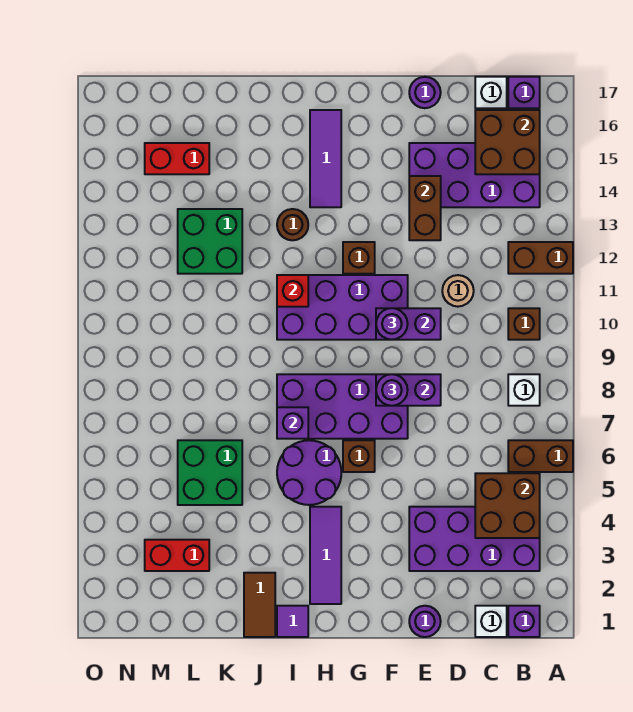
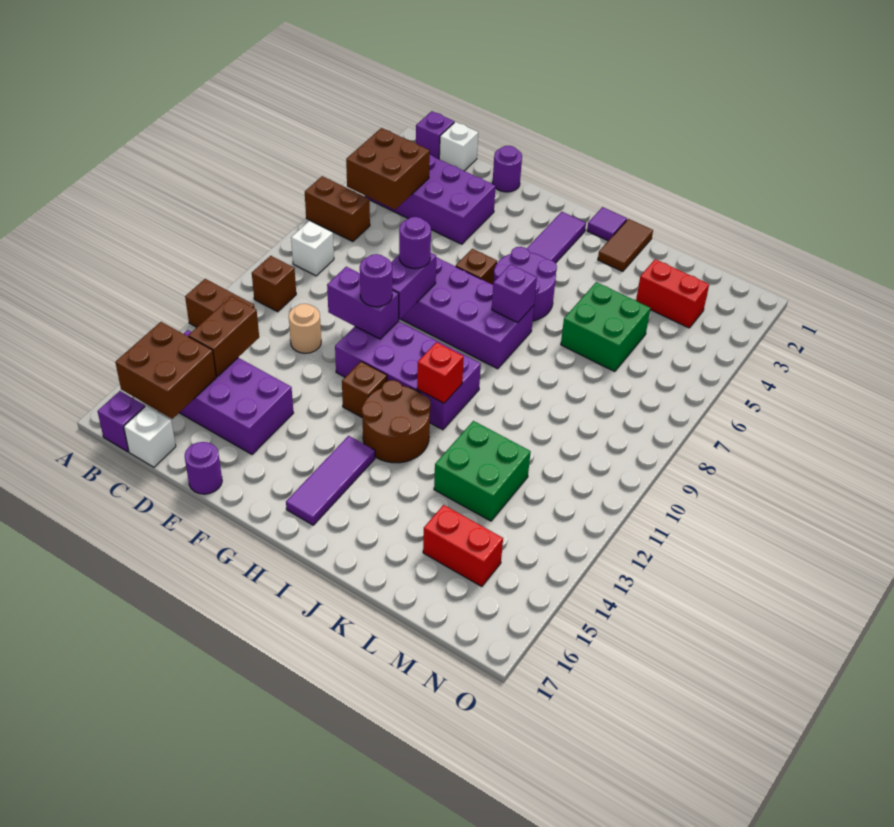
purple brick E8:F8 level 2 -> purple brick F8:F9 level 2
brown brick E13:E14 level 2 -> brown brick C13:C14 level 2
brown round brick I13 level 1 -> brown round brick H12:I13 level 1

